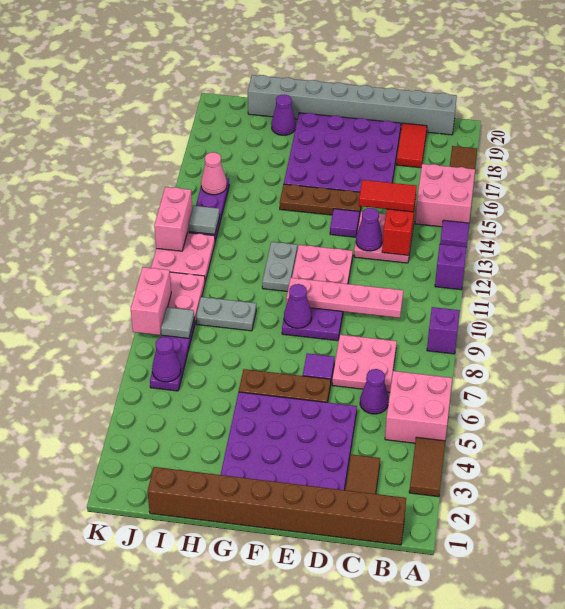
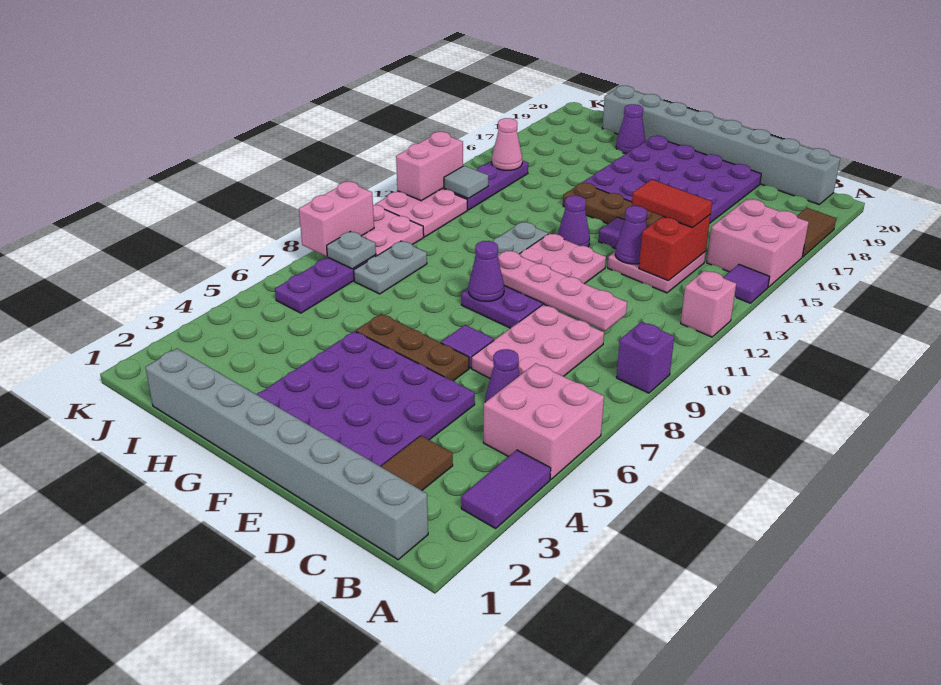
brown tile A3:A4 level 1 -> purple tile A3:A4 level 1
purple brick A12 level 1 -> pink brick A12 level 1
brown brick B1:I1 level 1 -> grey brick B1:I1 level 1
pink plate C7:D8 level 1 -> pink plate C7:D9 level 1
red tile C18:C19 level 1 -> none
grey plate H9:I9 level 1 -> grey plate I8:I9 level 1
purple cone J6 level 2 -> purple cone F13 level 1
grey tile J8 level 2 -> grey plate J8 level 2

